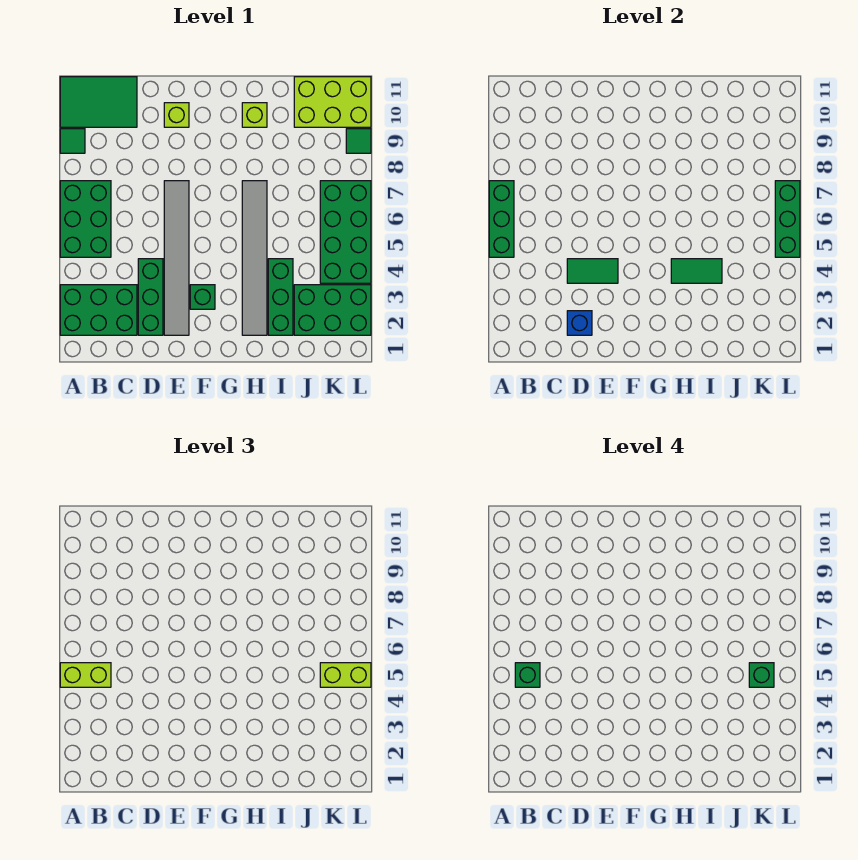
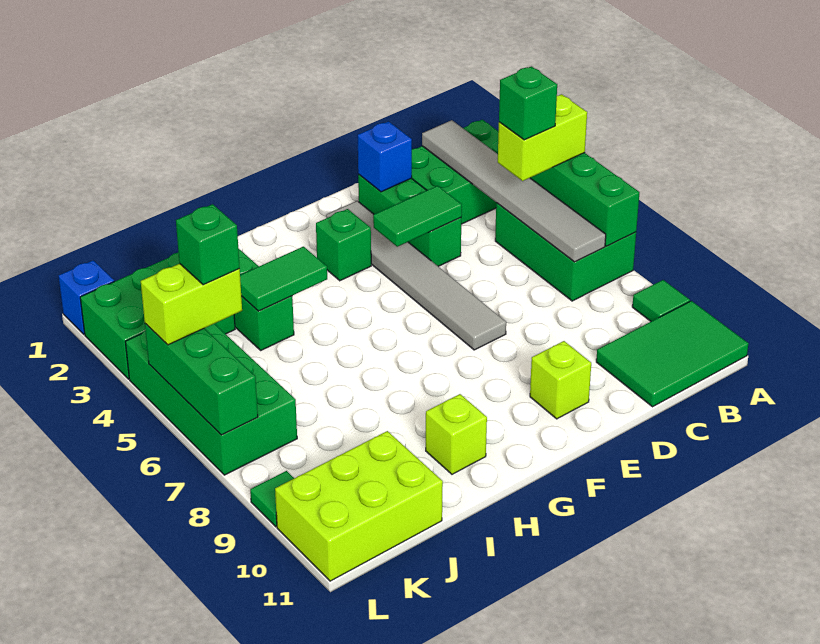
grey tile H2:H7 level 1 -> grey tile B2:B7 level 2
none -> blue brick L1 level 1

